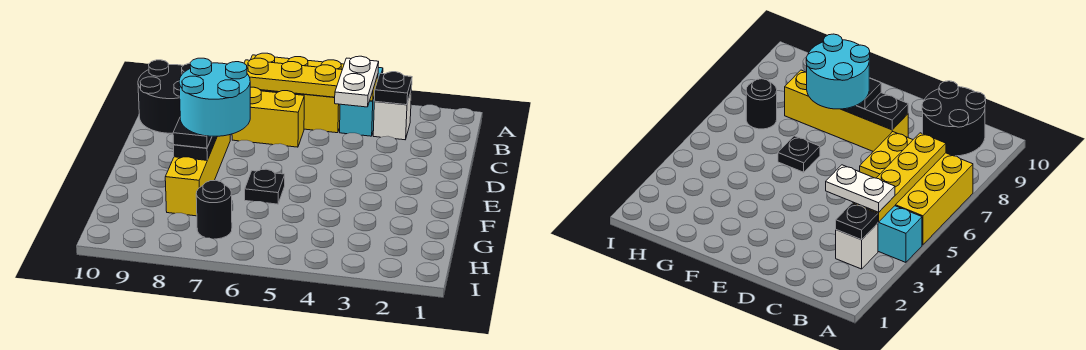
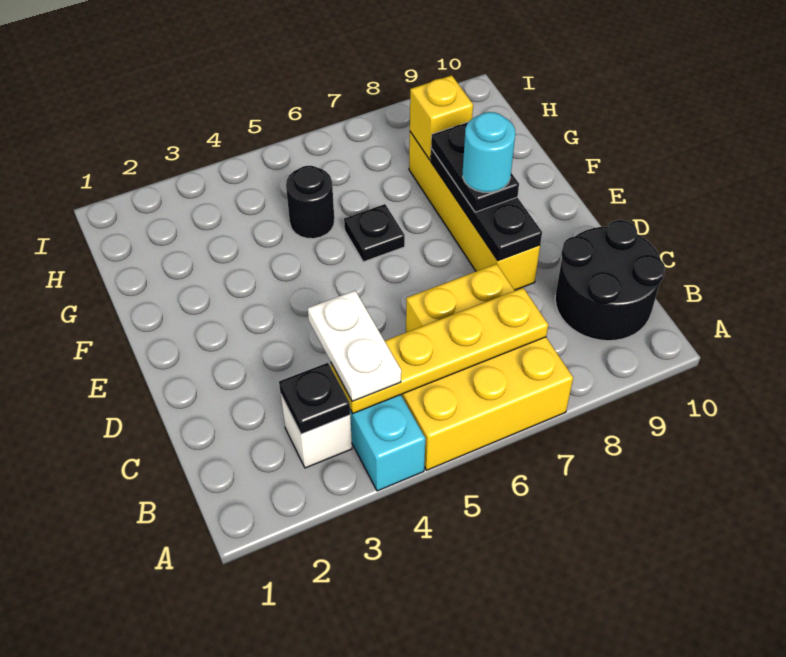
cyan round brick E7:F8 level 4 -> cyan round brick E8 level 4
none -> yellow brick G8 level 2
black round brick H7 level 1 -> black round brick G5 level 1

